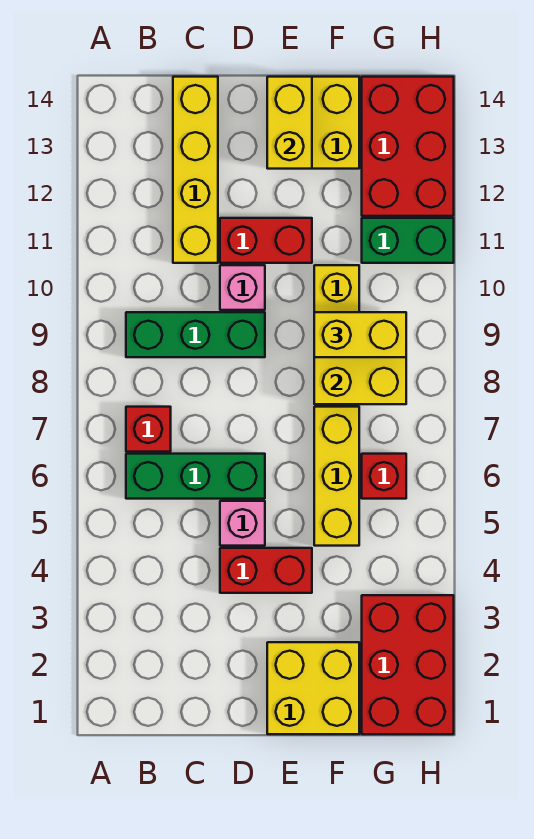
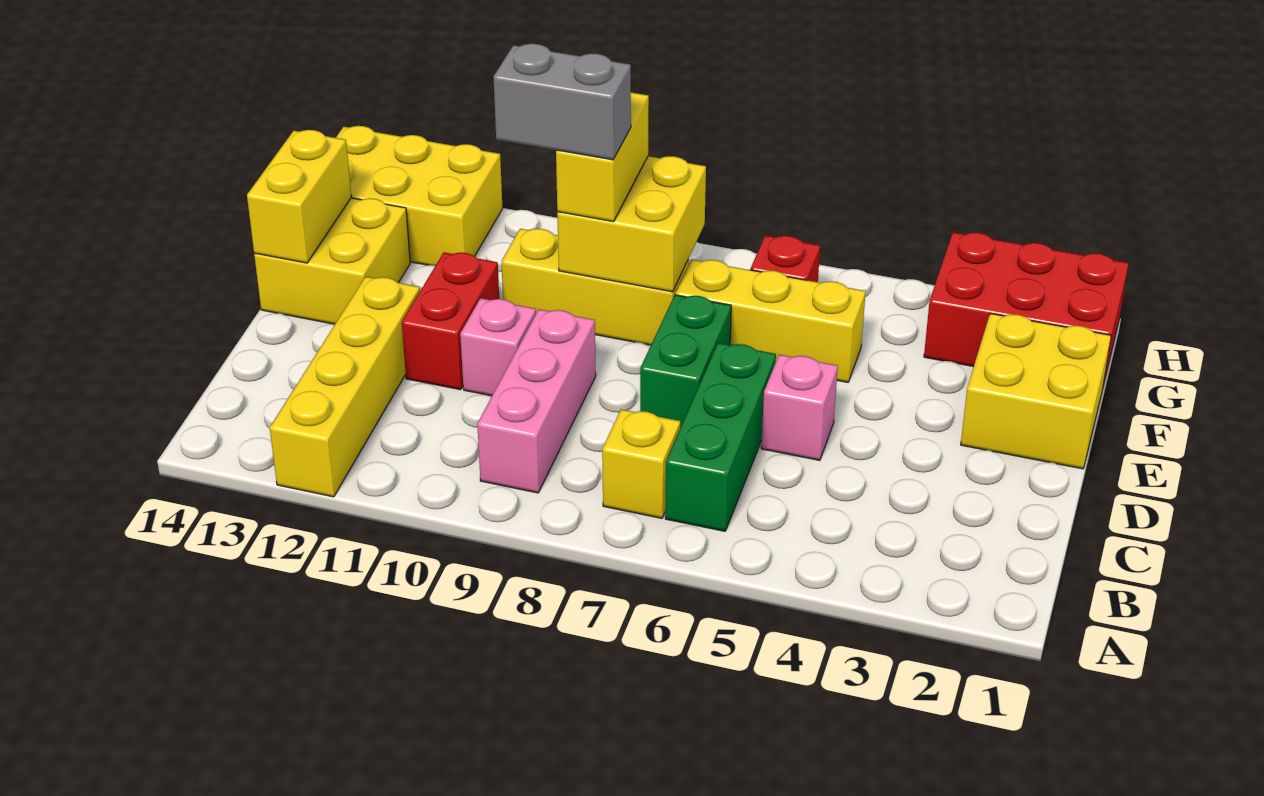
red brick B7 level 1 -> yellow brick B7 level 1
green brick B9:D9 level 1 -> pink brick B9:D9 level 1
yellow brick C11:C14 level 1 -> yellow brick A12:D12 level 1
red brick D4:E4 level 1 -> none
yellow brick E13:E14 level 2 -> yellow brick E14:F14 level 2
none -> grey brick F9:F10 level 4
green brick G11:H11 level 1 -> green brick D7:E7 level 1
red brick G12:H14 level 1 -> yellow brick G12:H14 level 1

